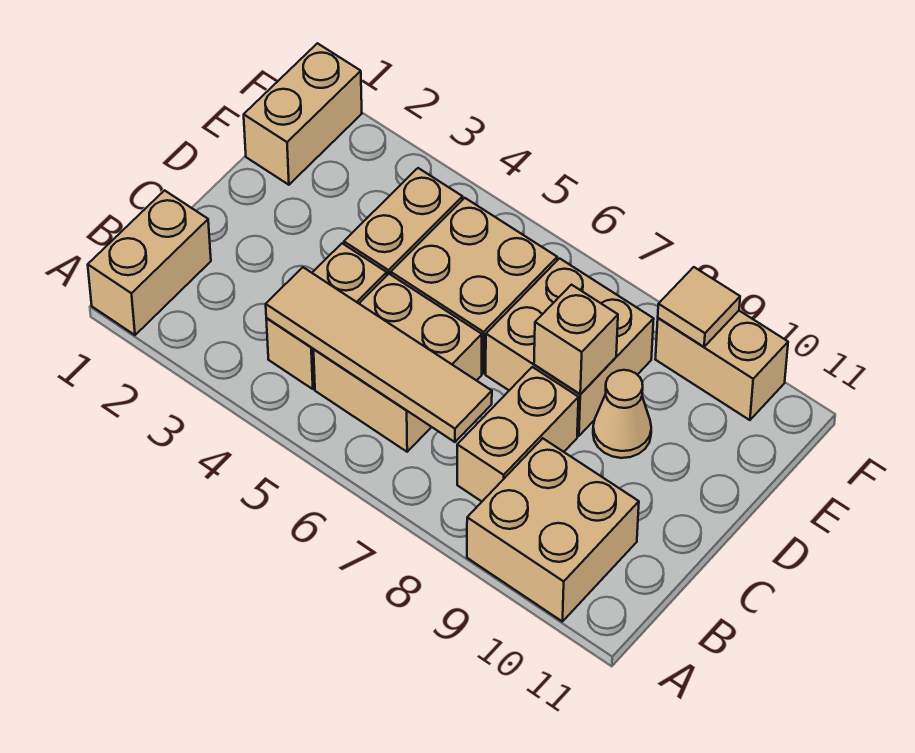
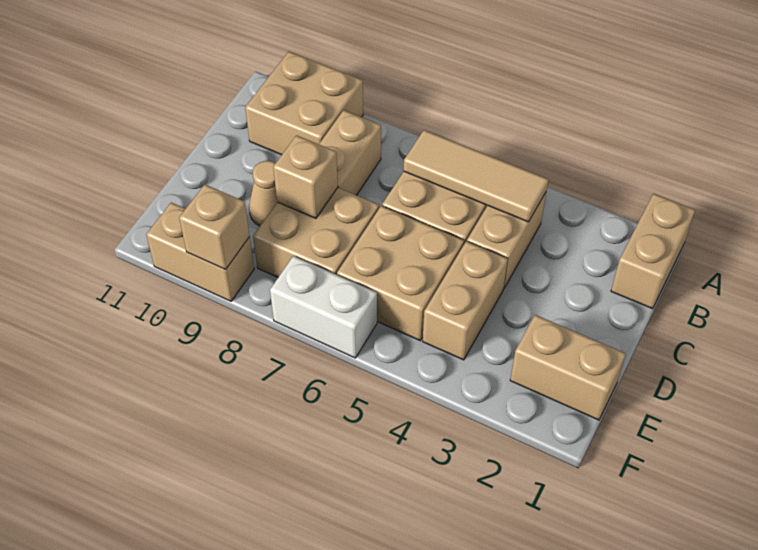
tan tile B4:B7 level 2 -> tan tile B4:B6 level 2
tan brick E1:F1 level 1 -> tan brick E1:E2 level 1
none -> white brick F6:F7 level 1
tan tile F9 level 2 -> tan brick F9 level 2

